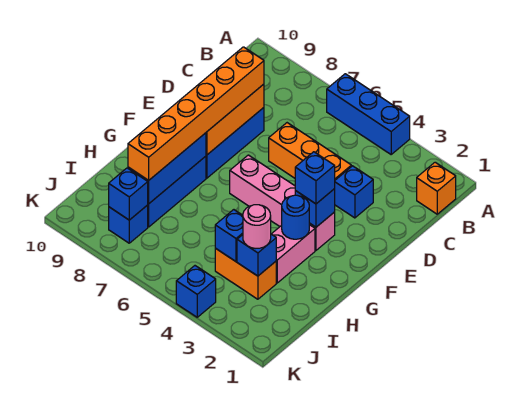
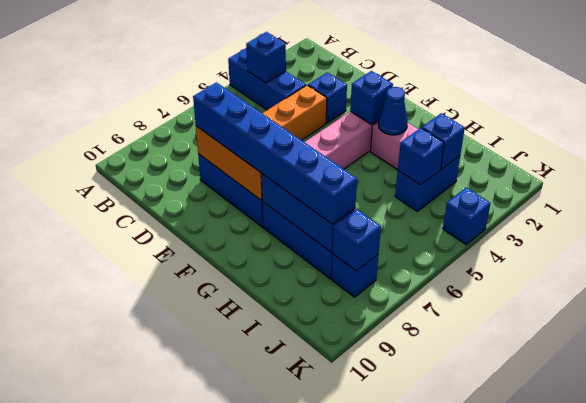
blue brick A4:A6 level 1 -> blue brick A4:C4 level 1
orange brick B1 level 1 -> none
orange brick D8:I8 level 3 -> blue brick D8:I8 level 3
blue brick F3 level 3 -> blue brick B4 level 2
blue round brick G3 level 2 -> blue cone G3 level 2
orange brick I3:I4 level 1 -> blue brick I3:I4 level 1
pink round brick I3 level 3 -> none

